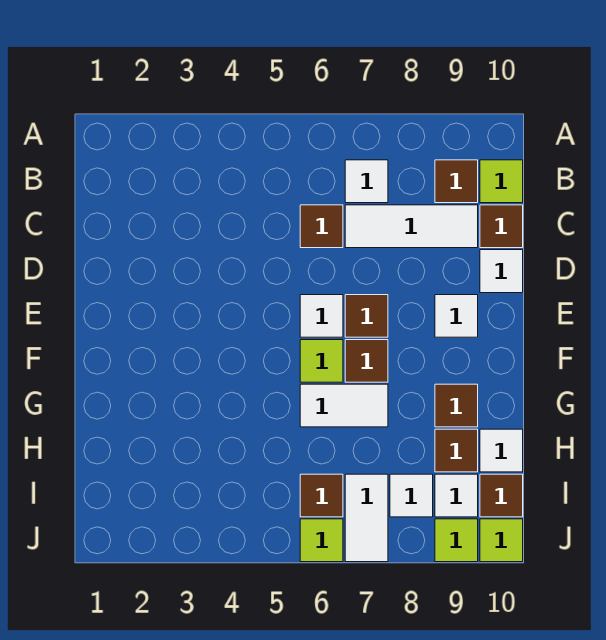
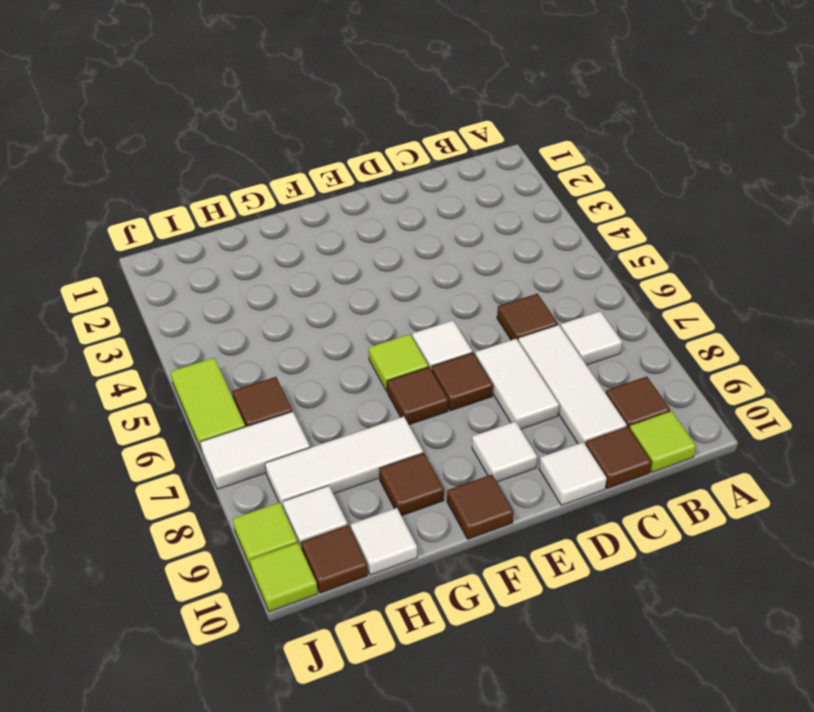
white tile G6:G7 level 1 -> white tile D7:D8 level 1
brown tile H9 level 1 -> brown tile F10 level 1
white tile I8 level 1 -> white tile G8:I8 level 1
lime tile J6 level 1 -> lime tile J5:J6 level 1

